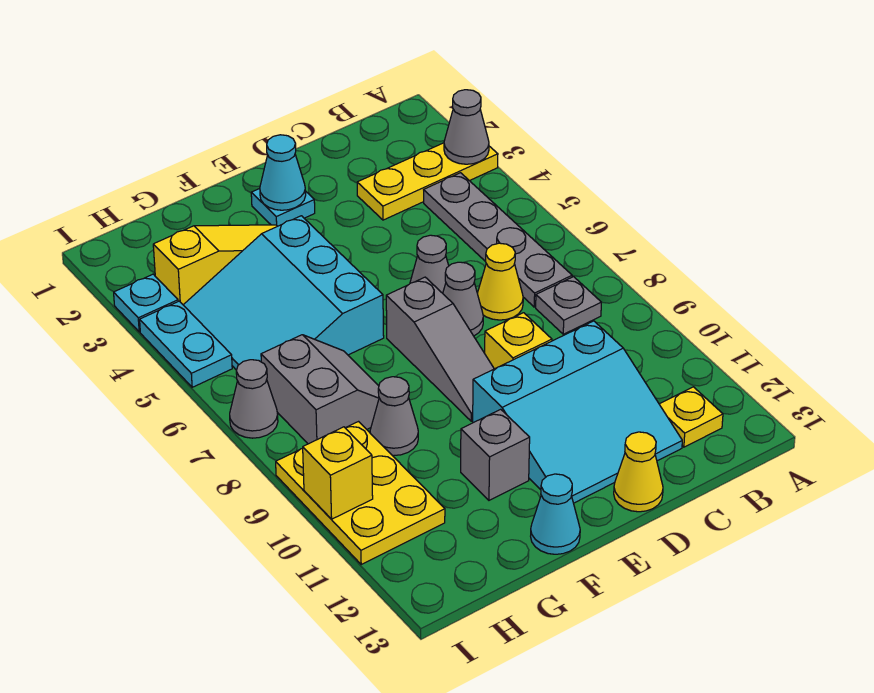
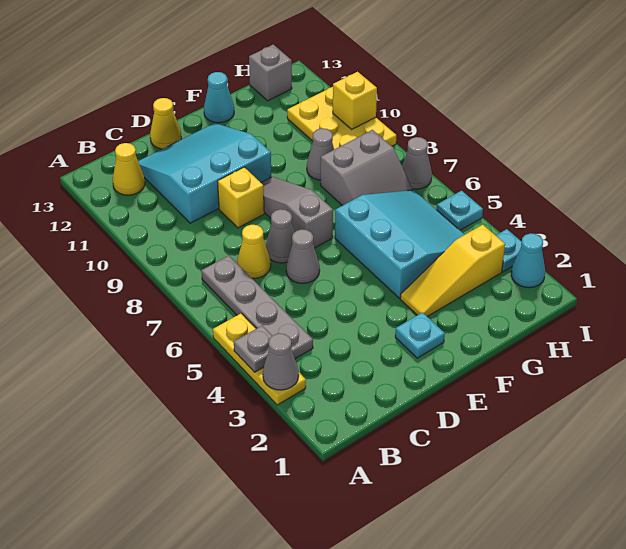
yellow plate A3:C3 level 1 -> yellow plate A3:A5 level 1
grey plate B8 level 1 -> grey plate A4 level 2
yellow plate B12 level 1 -> yellow cone B12 level 1
cyan cone E2 level 2 -> cyan cone I2 level 1
grey brick F11 level 1 -> grey brick H13 level 1
grey slope G7:H8 level 1 top H -> grey slope G7:H8 level 1 top 8
cyan plate I4:I5 level 1 -> cyan plate I5 level 1

